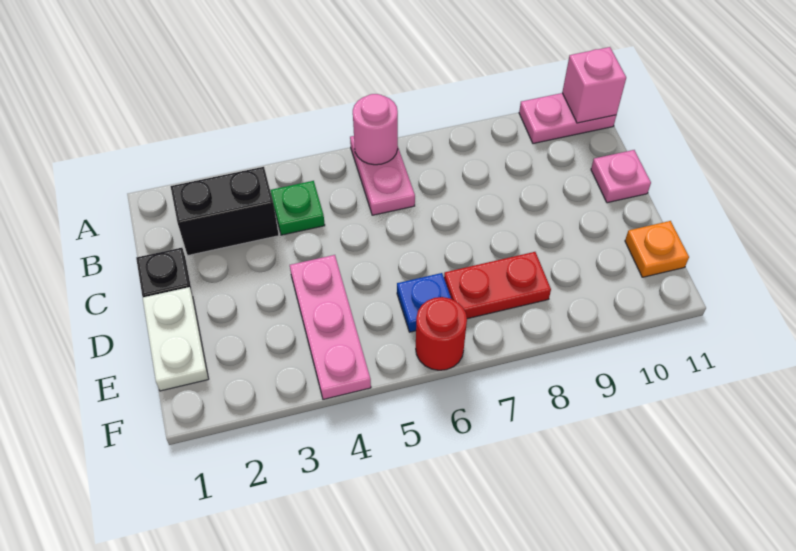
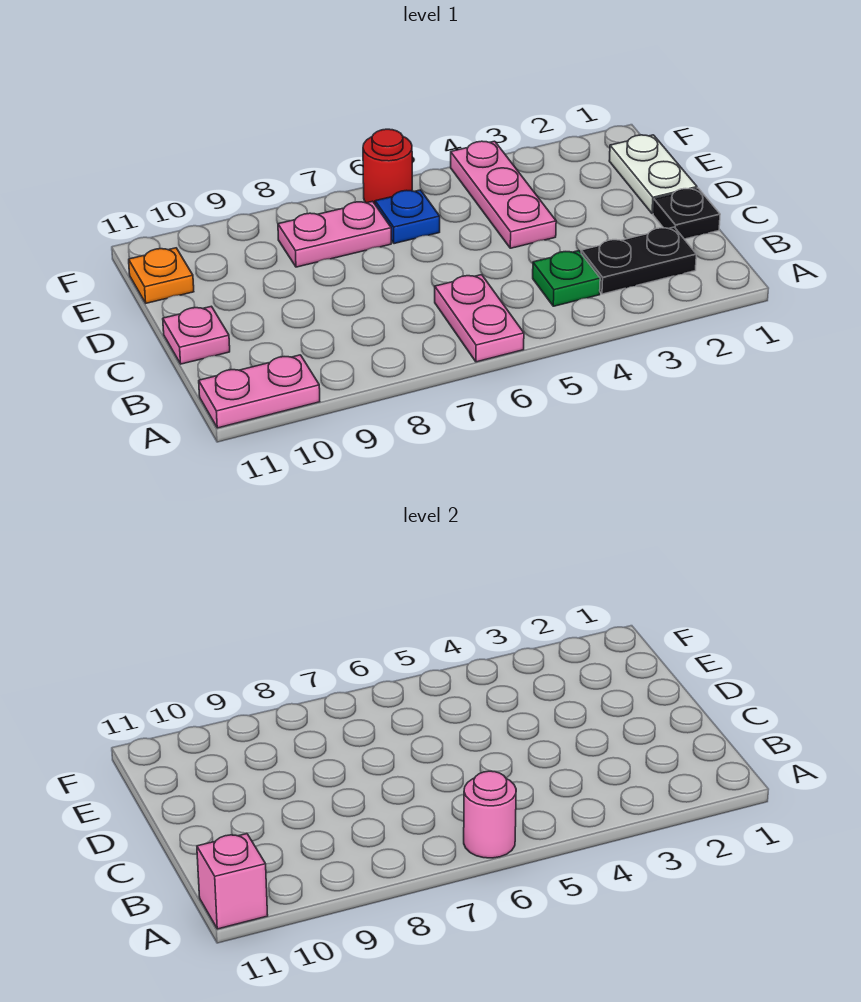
black brick B2:B3 level 1 -> black plate B2:B3 level 1
red plate E7:E8 level 1 -> pink plate E7:E8 level 1

